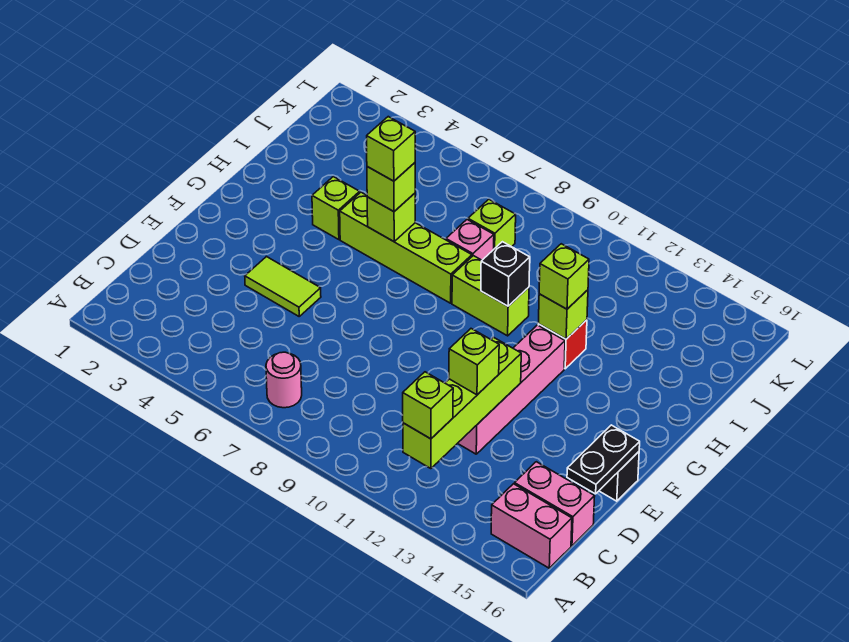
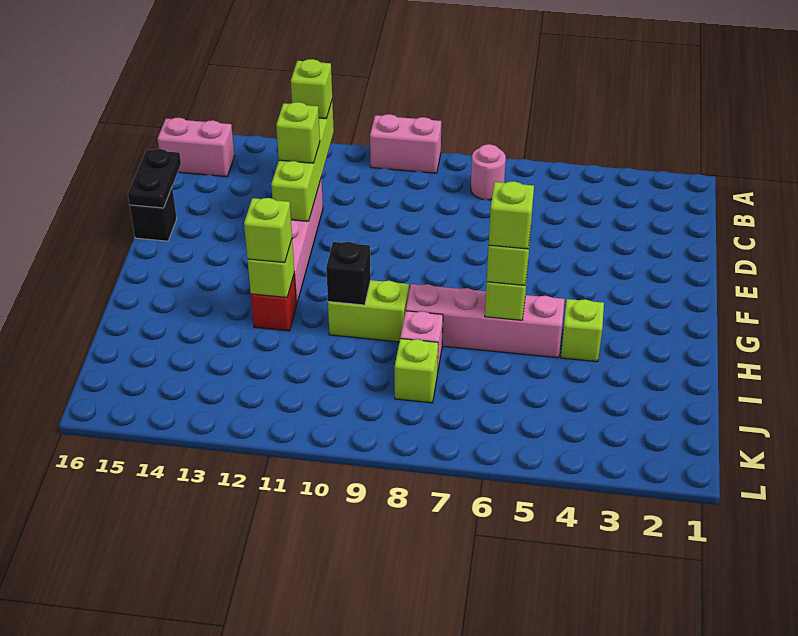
pink brick C15:C16 level 1 -> pink brick A9:A10 level 1
lime tile E4:E5 level 1 -> none
lime brick H5:H8 level 1 -> pink brick H5:H8 level 1

